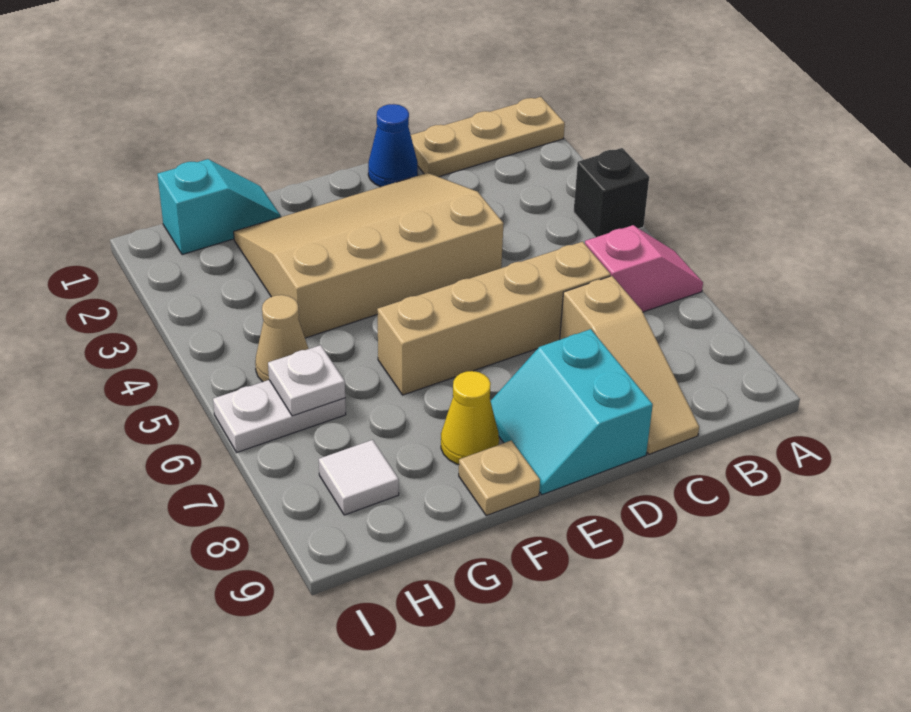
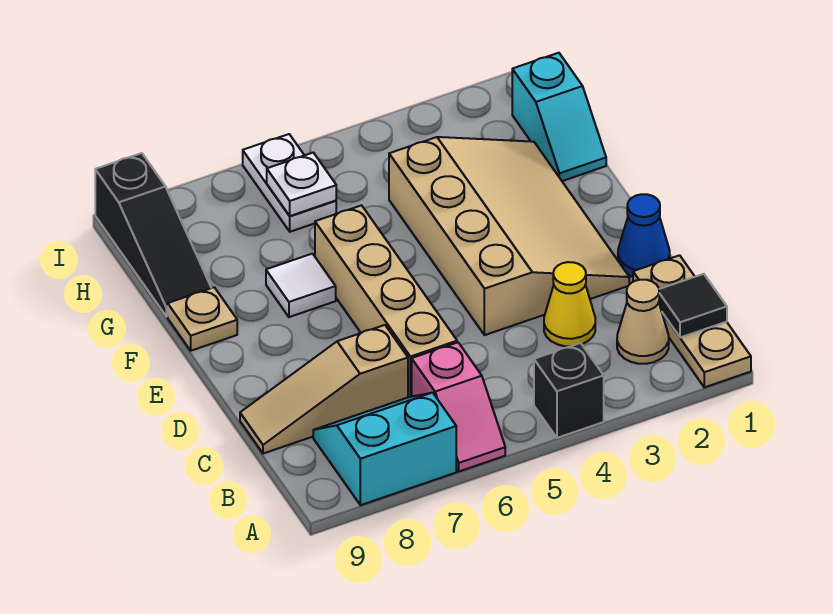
none -> black tile B1 level 2
cyan slope D8:E9 level 1 top D -> cyan slope A7:B8 level 1 top A
yellow cone F8 level 1 -> yellow cone C3 level 1
none -> black slope G9:I9 level 1 top I
tan cone H5 level 1 -> tan cone B2 level 1
white tile H8 level 1 -> white tile F7 level 1

